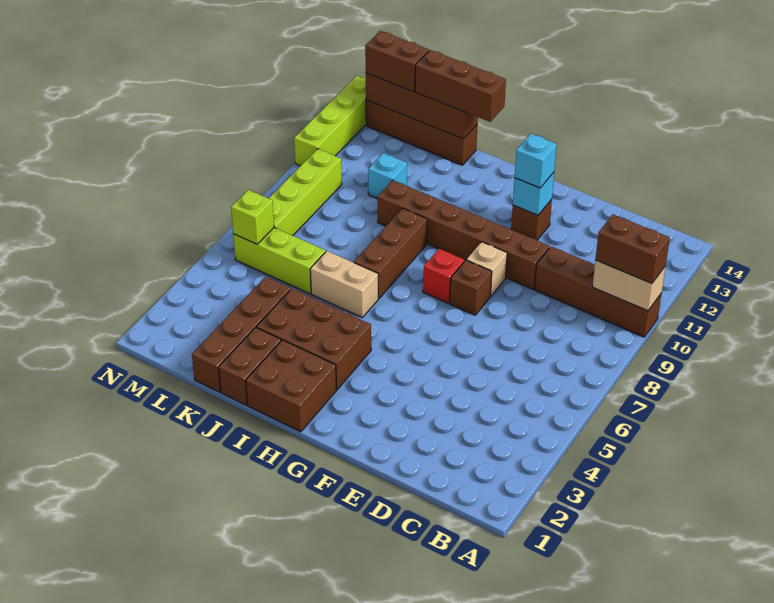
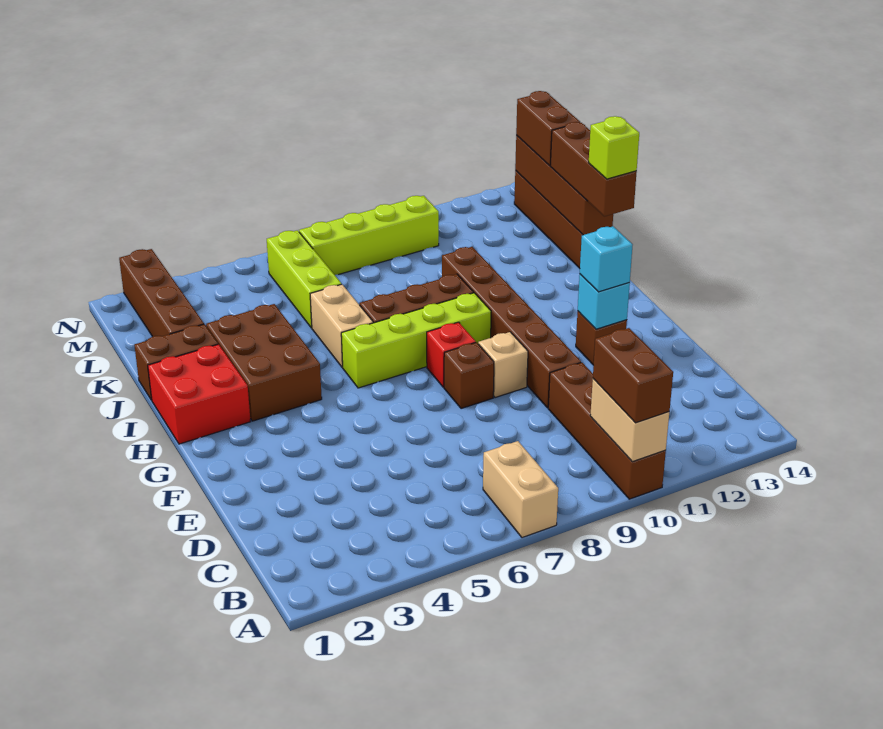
none -> tan brick A7:B7 level 1
brown brick H1:I2 level 1 -> red brick H1:I2 level 1
brown brick K1:K4 level 1 -> brown brick K2:N2 level 1
cyan brick K11 level 1 -> none
lime brick M6 level 2 -> lime brick I14 level 4
lime brick N11:N14 level 1 -> lime brick H6:H9 level 1

